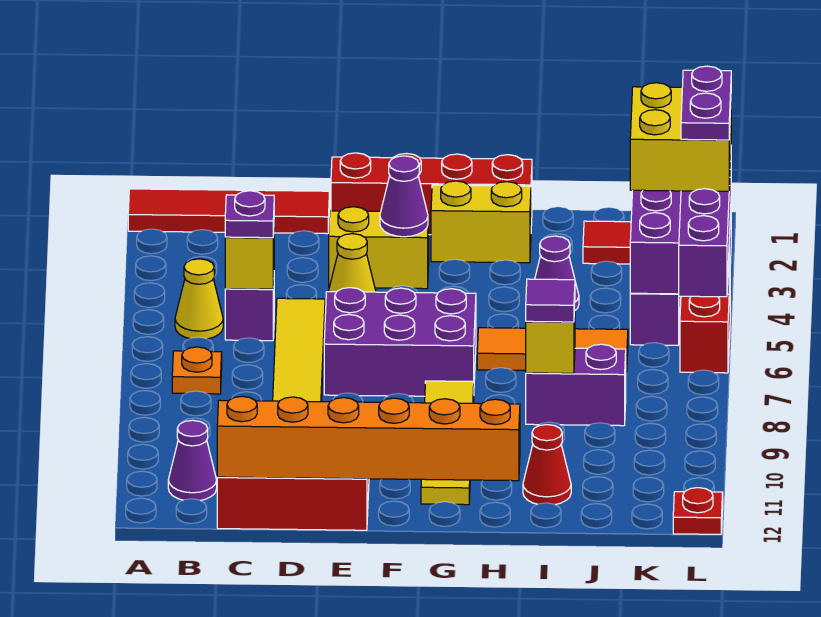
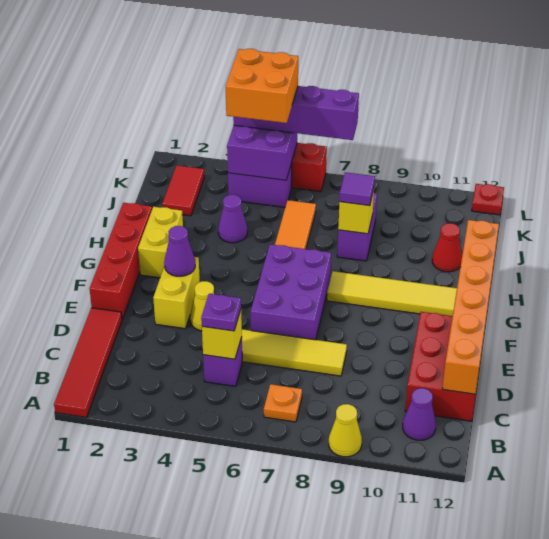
yellow cone B5 level 1 -> yellow cone A9 level 1
yellow brick K4:L5 level 4 -> orange brick K4:L5 level 4
purple plate L4:L5 level 5 -> none

